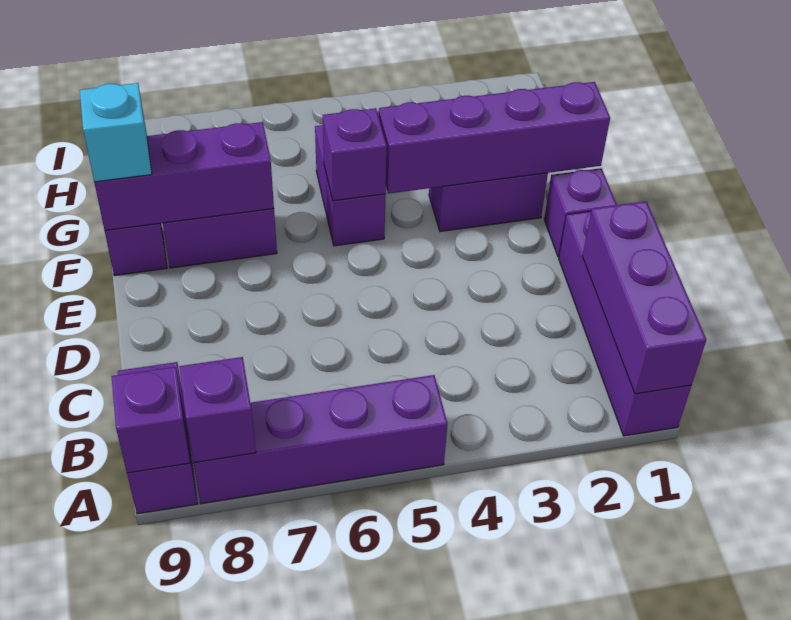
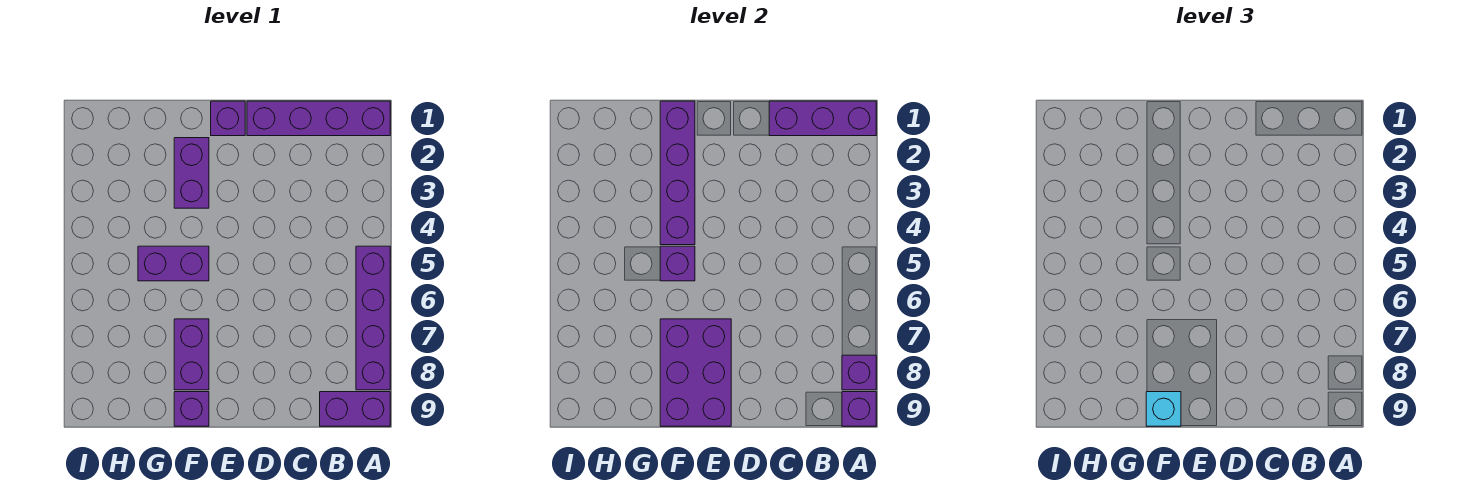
purple brick F7:F9 level 2 -> purple brick E7:F9 level 2

